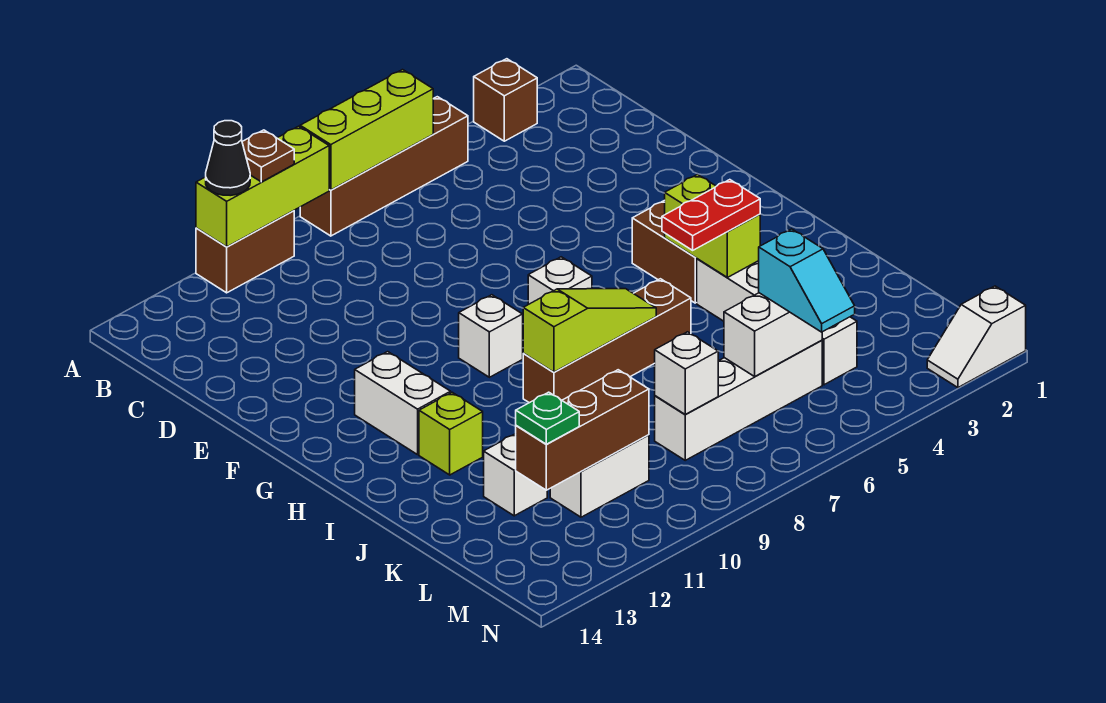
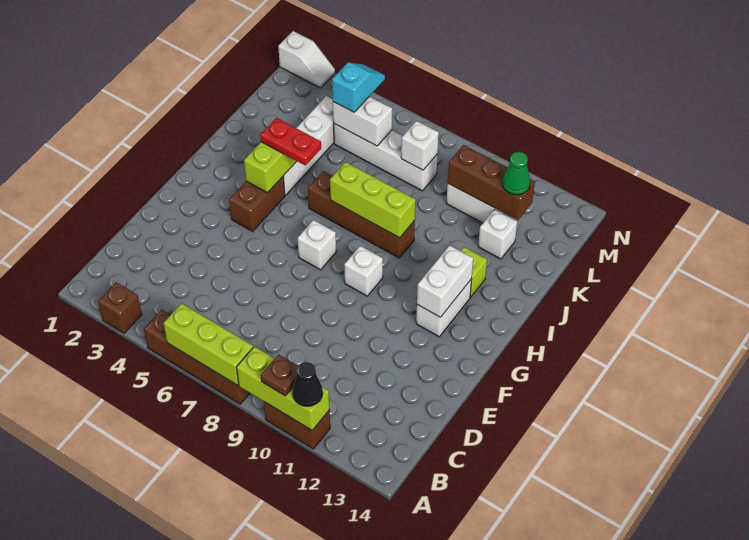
none -> white brick G12:H12 level 2
lime slope I7:I9 level 2 top 9 -> lime brick I7:I9 level 2
green plate L12 level 3 -> green cone L12 level 3

